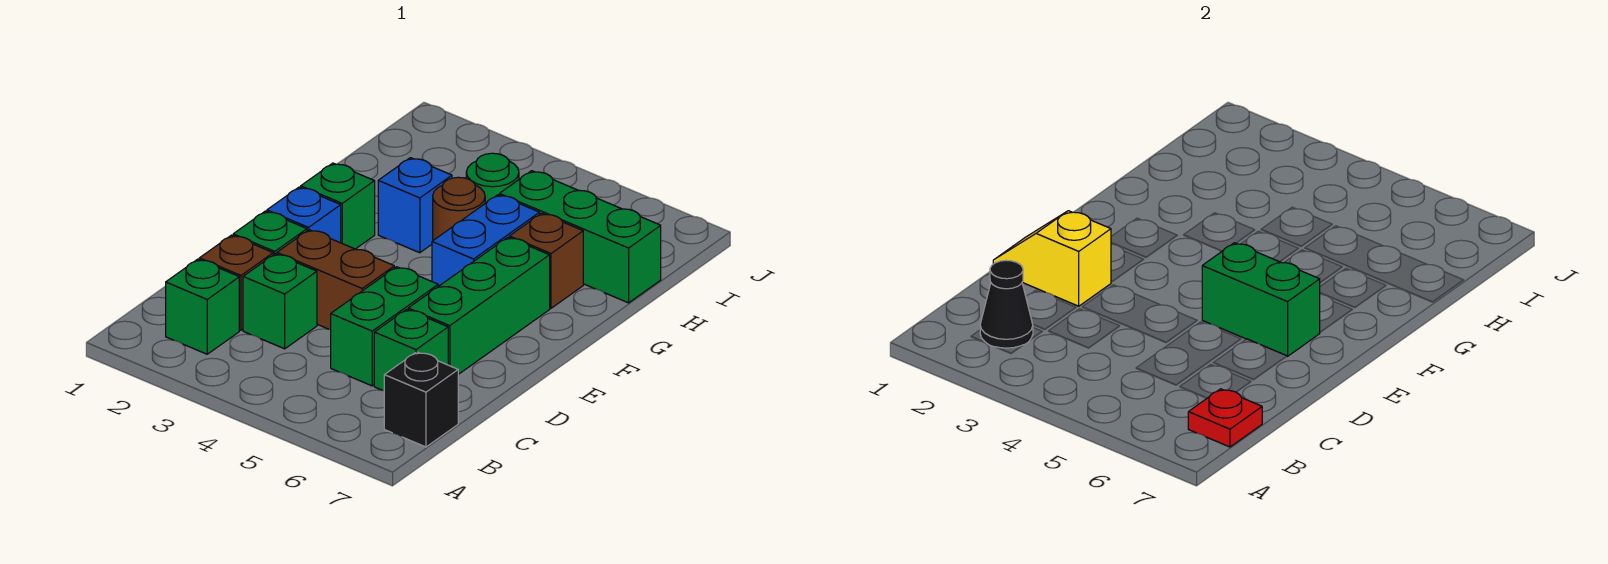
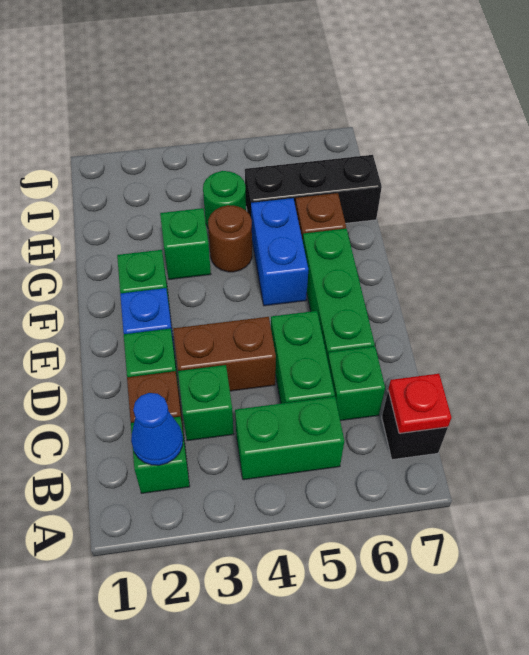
black cone B2 level 2 -> blue cone B2 level 2
yellow slope D1:D2 level 2 top 2 -> none
green brick E5:E6 level 2 -> green brick B4:B5 level 1
blue brick G3 level 1 -> green brick G3 level 1
green brick H5:H7 level 1 -> black brick H5:H7 level 1

